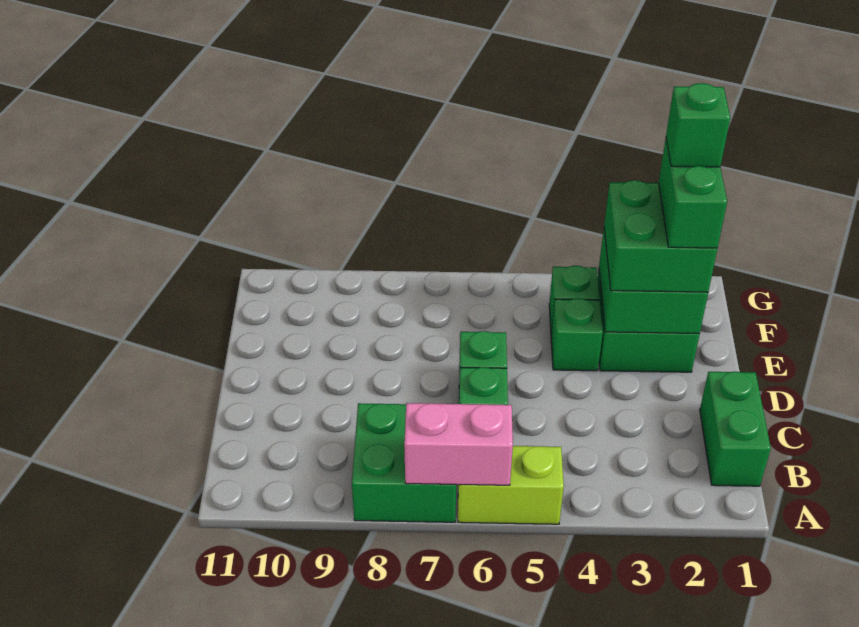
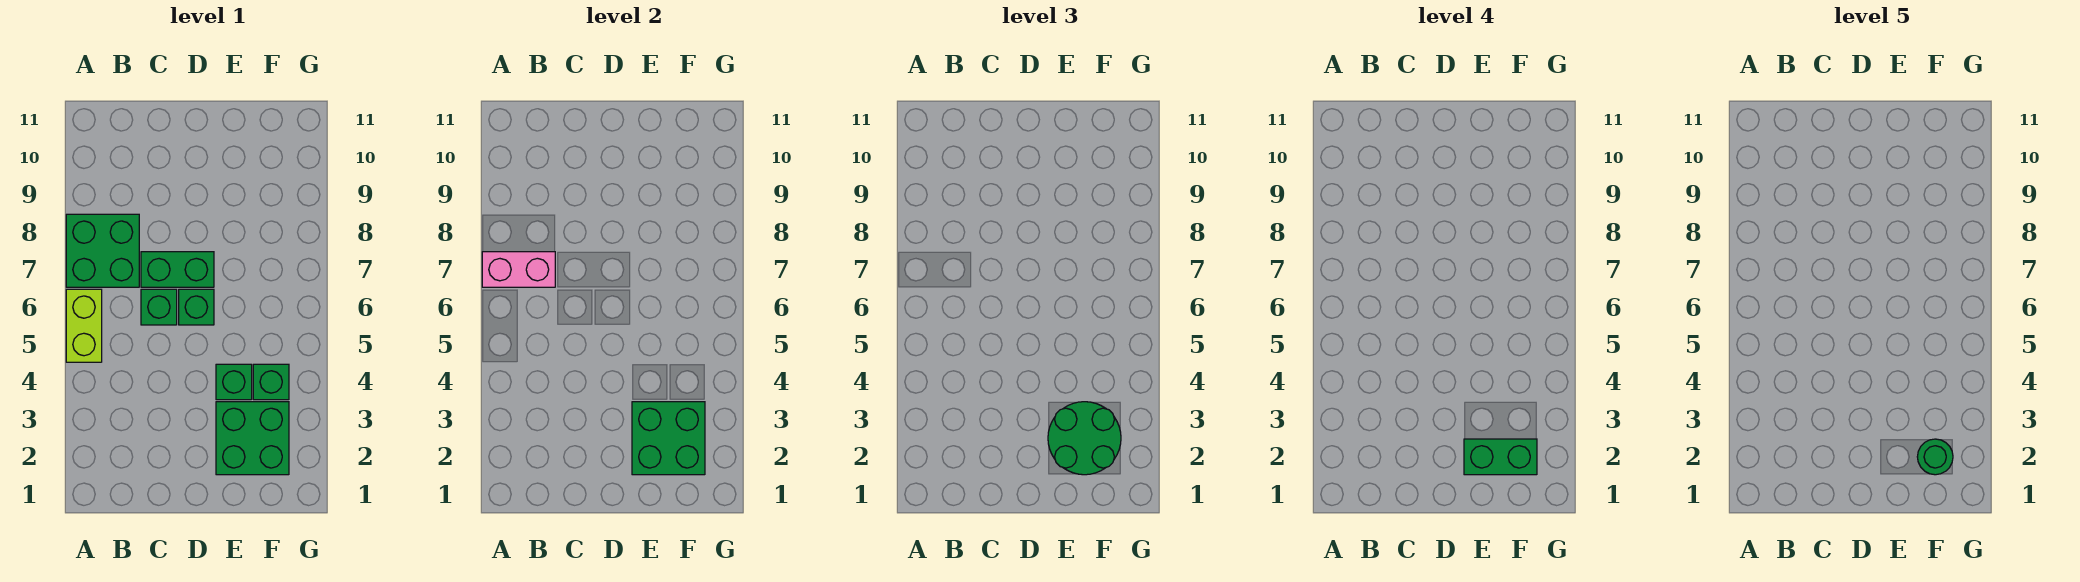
pink brick A6:A7 level 2 -> pink brick A7:B7 level 2
green brick B1:C1 level 1 -> green brick C7:D7 level 1
green brick E2:F3 level 3 -> green round brick E2:F3 level 3
green brick F2 level 5 -> green round brick F2 level 5

